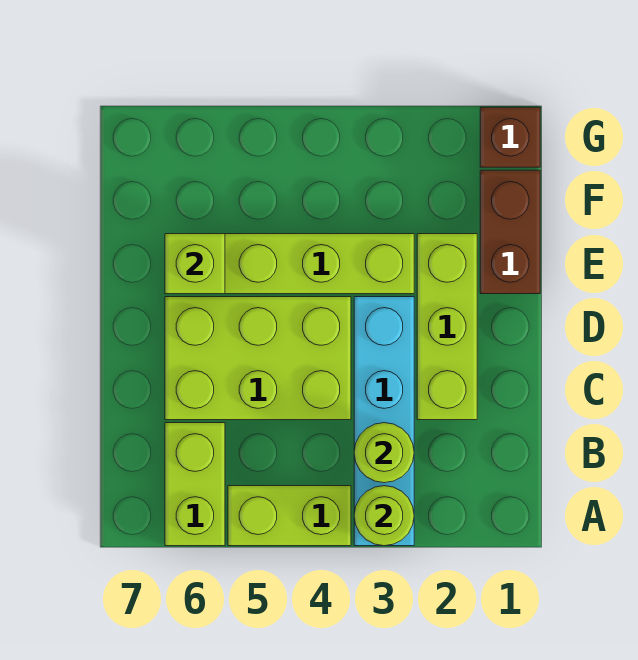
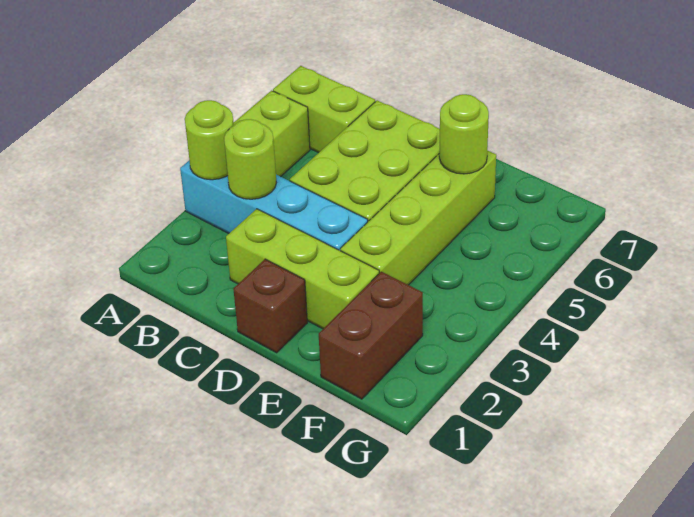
brown brick E1:F1 level 1 -> brown brick F1:F2 level 1
lime brick E6 level 2 -> lime round brick E6 level 2
brown brick G1 level 1 -> brown brick D1 level 1

